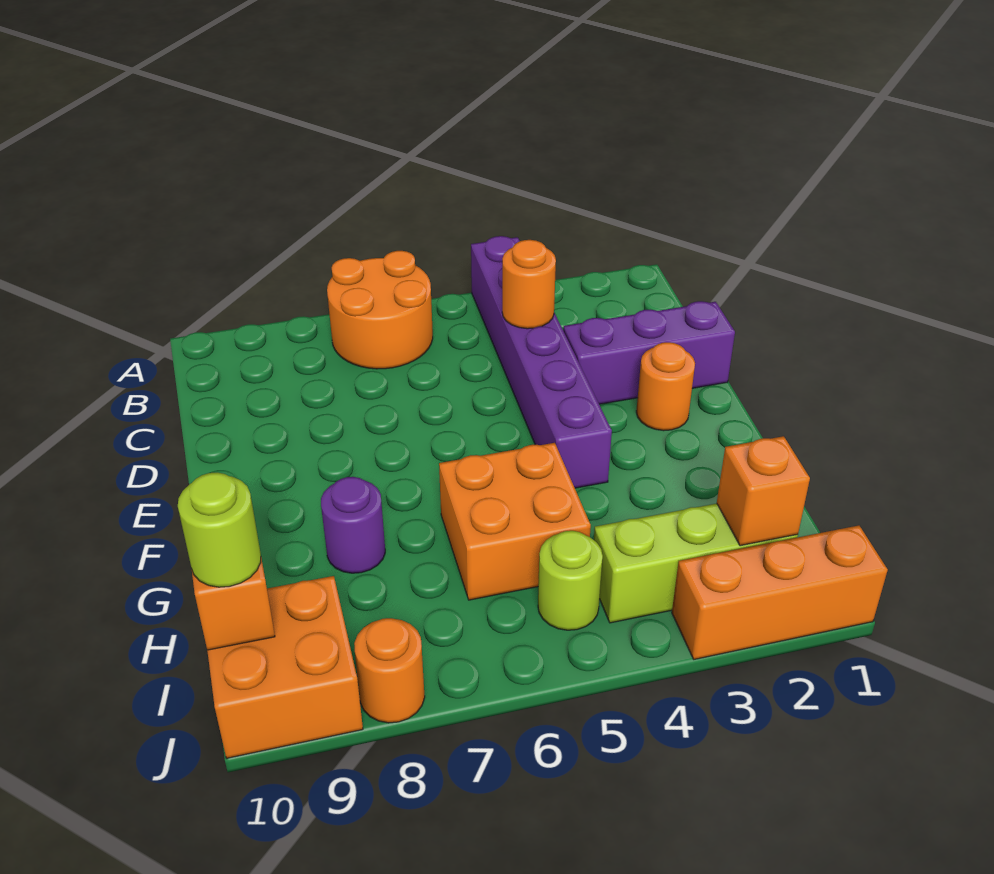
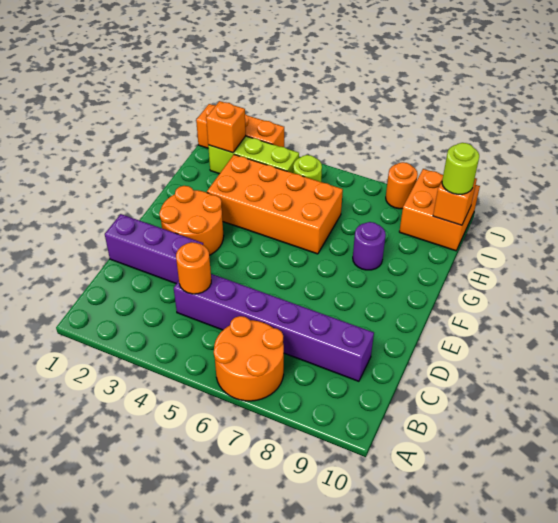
purple brick A4:F4 level 1 -> purple brick C4:C9 level 1
orange round brick E2 level 1 -> orange round brick E2:F3 level 1
orange brick G5:H6 level 1 -> orange brick G3:H6 level 1

